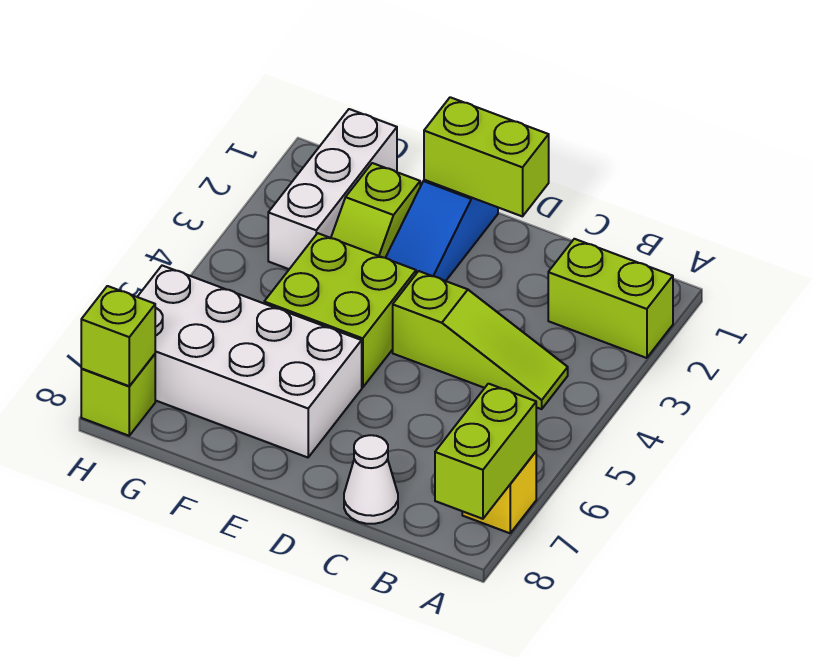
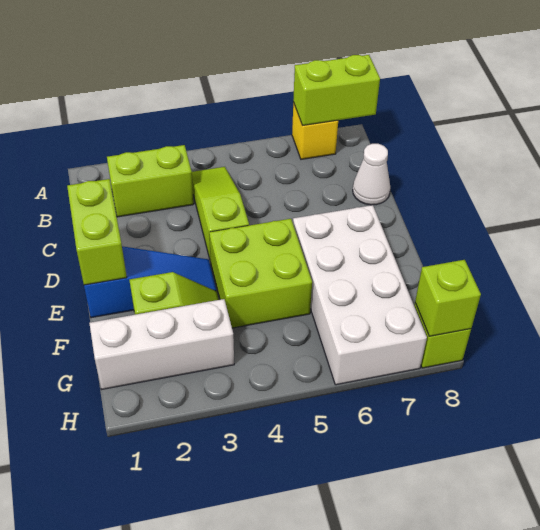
lime brick A2:B2 level 1 -> lime brick B2:B3 level 1

